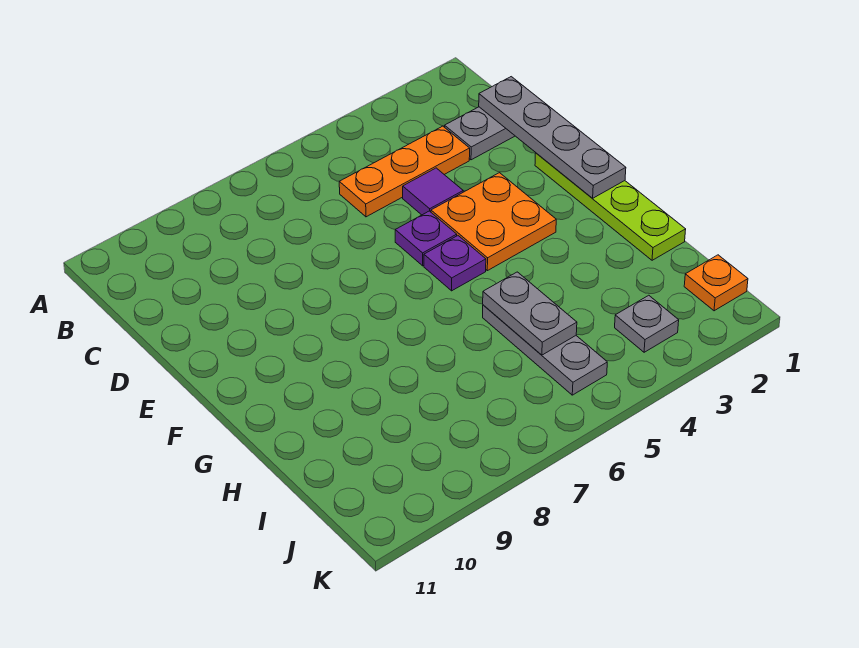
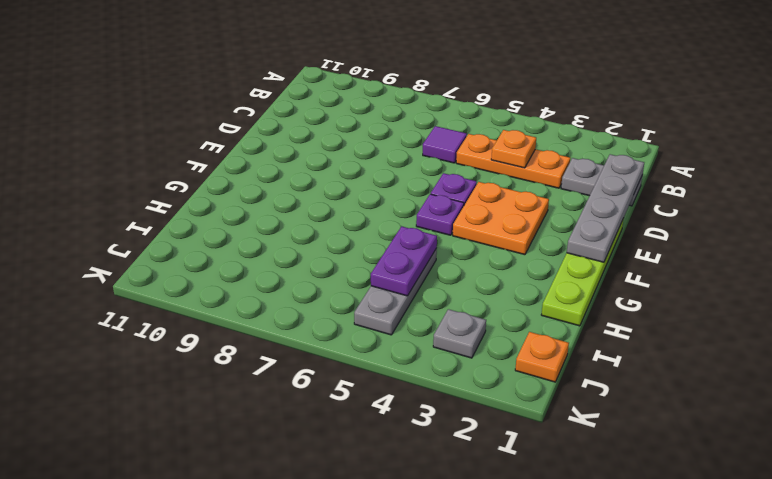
none -> orange plate C4 level 2
purple tile D4 level 1 -> purple tile C6 level 1
grey plate H5:I5 level 2 -> purple plate H5:I5 level 2

